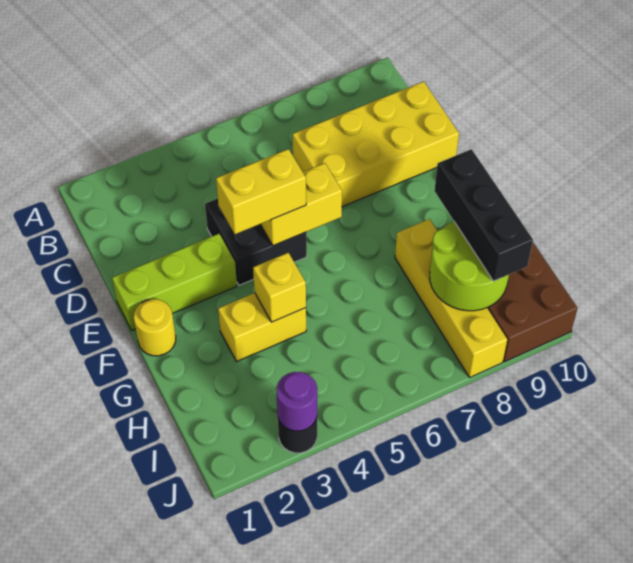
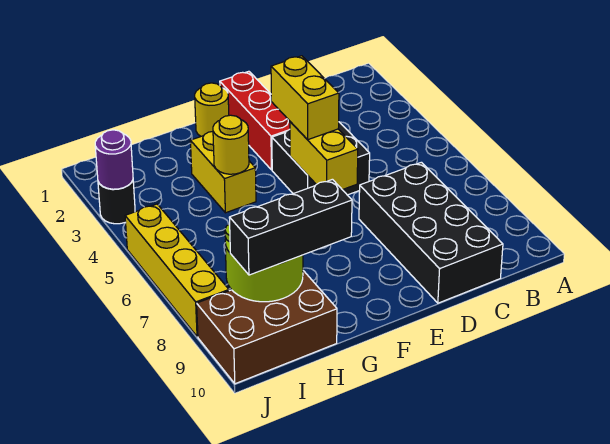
yellow brick C7:D10 level 1 -> black brick C7:D10 level 1
lime brick E1:E3 level 1 -> red brick E1:E3 level 1
yellow brick G4 level 2 -> yellow round brick G4 level 2
yellow brick G8:J8 level 1 -> yellow brick J5:J8 level 1

